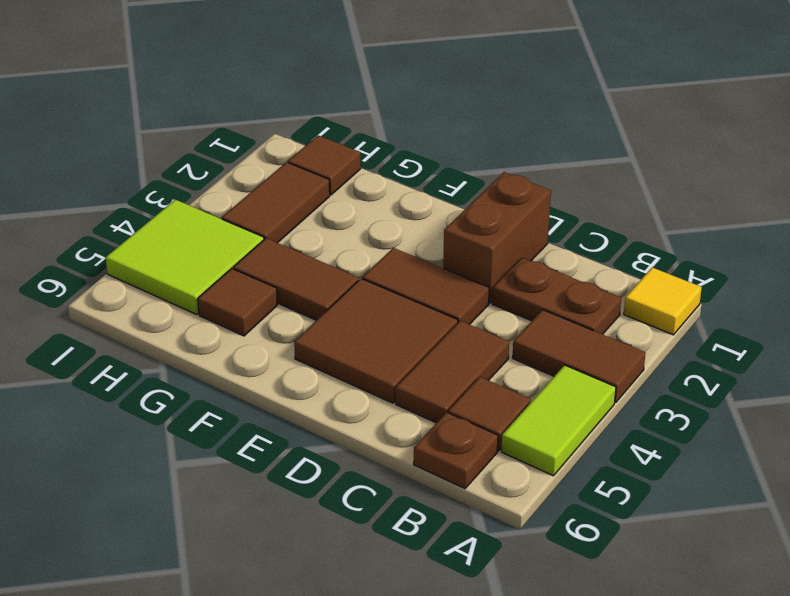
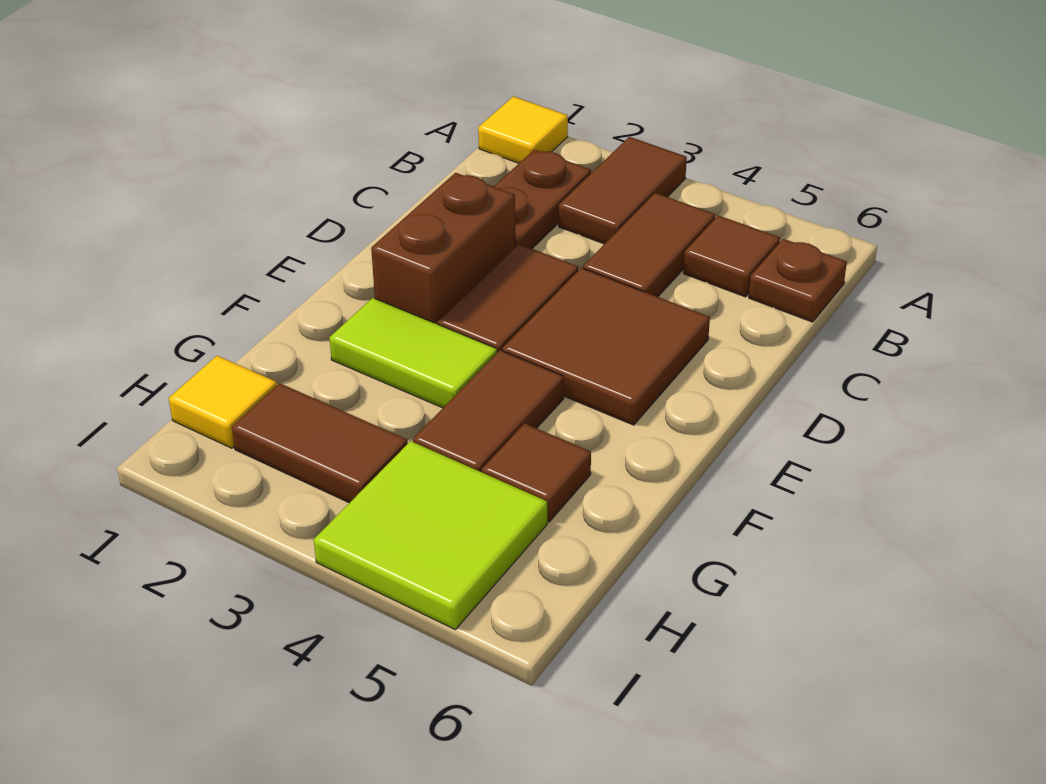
lime tile A4:A5 level 1 -> lime tile F2:F3 level 1
brown tile C4:C5 level 1 -> brown tile B4:C4 level 1
brown brick D1:D2 level 1 -> brown brick D2:E2 level 1
brown tile H1 level 1 -> yellow tile H1 level 1

